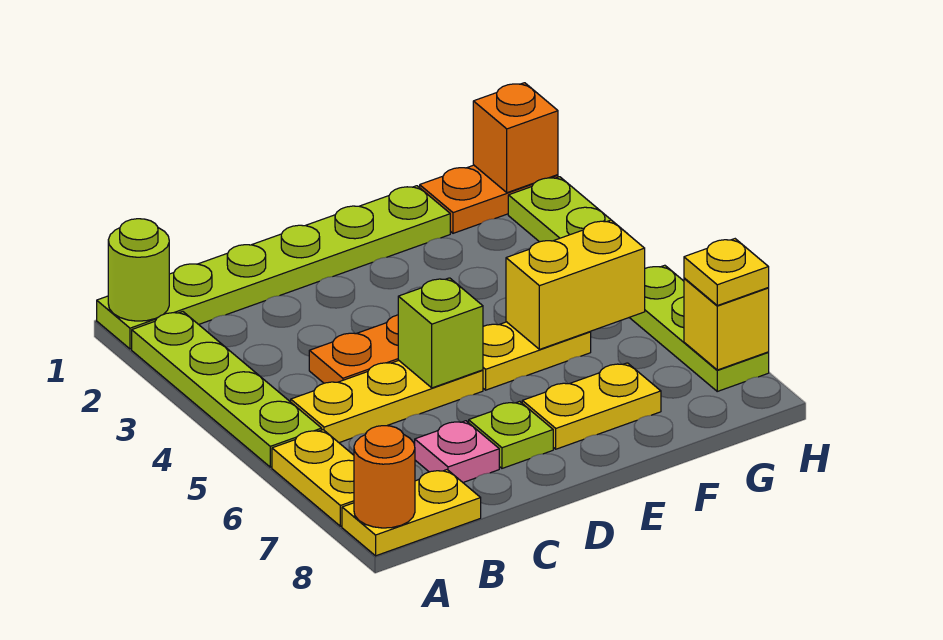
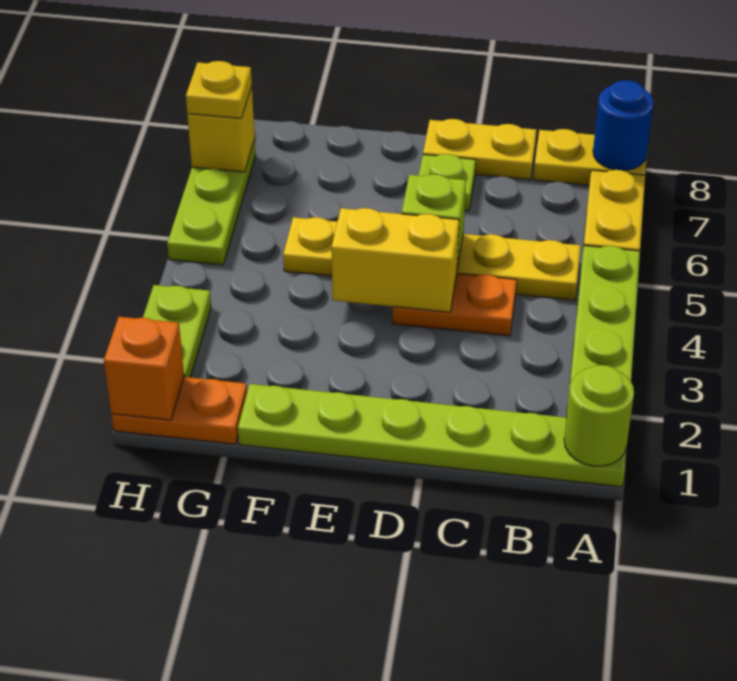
orange round brick A8 level 2 -> blue round brick A8 level 2
pink plate C7 level 1 -> none
yellow plate E7:F7 level 1 -> yellow plate C8:D8 level 1
yellow brick F5:G5 level 2 -> yellow brick D4:E4 level 2

